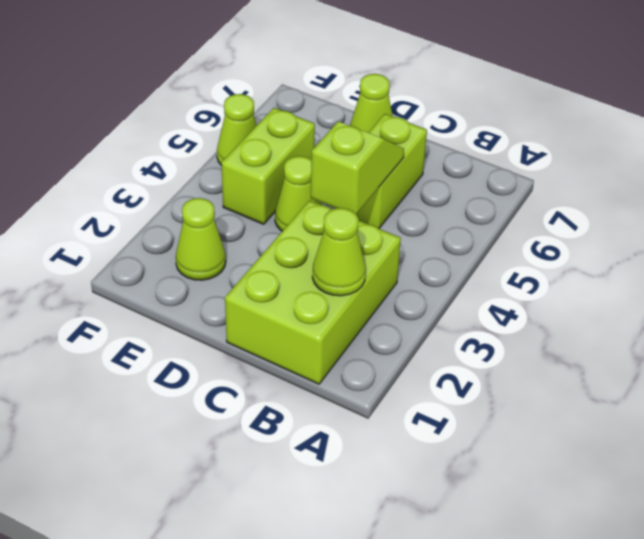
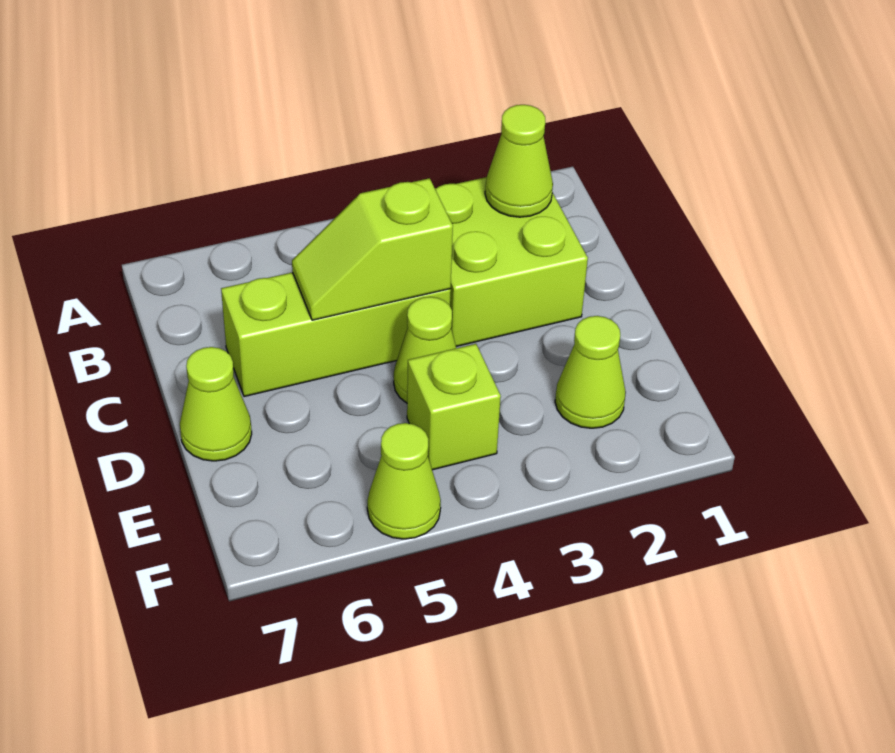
lime brick B1:C3 level 1 -> lime brick B2:C3 level 1
lime brick C5:C6 level 1 -> lime brick C4:C6 level 1
lime brick E4:E5 level 1 -> lime brick E4 level 1

